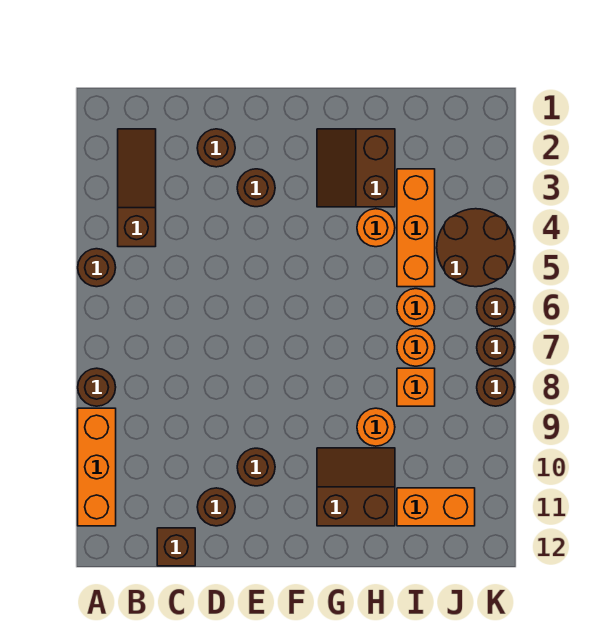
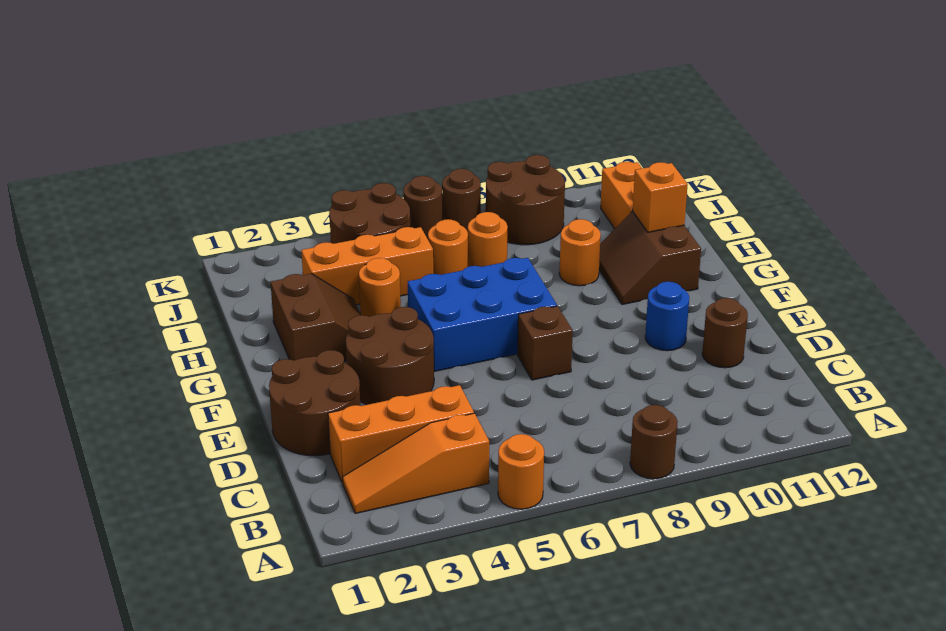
brown round brick A5 level 1 -> orange round brick A5 level 1
orange brick A9:A11 level 1 -> orange brick C2:C4 level 1
brown slope B2:B4 level 1 top 4 -> orange slope B2:B4 level 1 top 4
brown brick C12 level 1 -> brown brick E7 level 1
brown round brick D2 level 1 -> brown round brick D1:E2 level 1
brown round brick E3 level 1 -> brown round brick E3:F4 level 1
brown round brick E10 level 1 -> blue round brick E10 level 1
none -> blue brick F5:G7 level 1
brown slope G2:H3 level 1 top H -> brown slope G2:H3 level 1 top 2
orange brick I8 level 1 -> orange brick H11 level 2
brown round brick K8 level 1 -> brown round brick J8:K9 level 1

